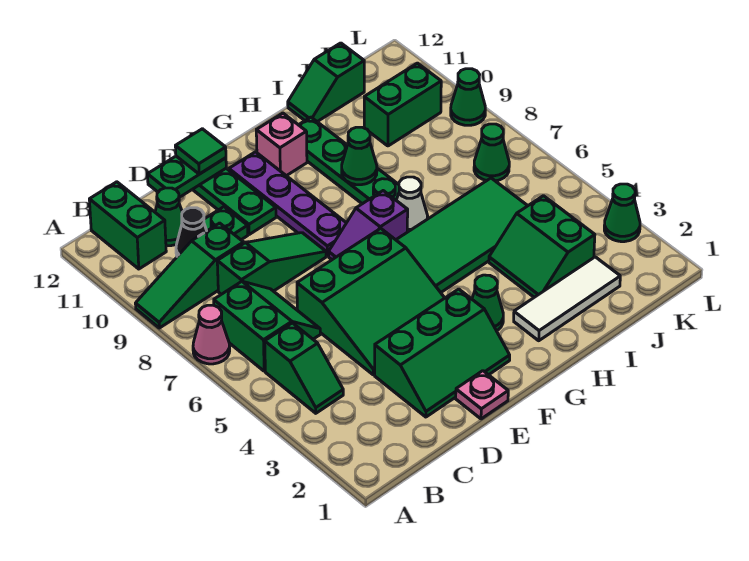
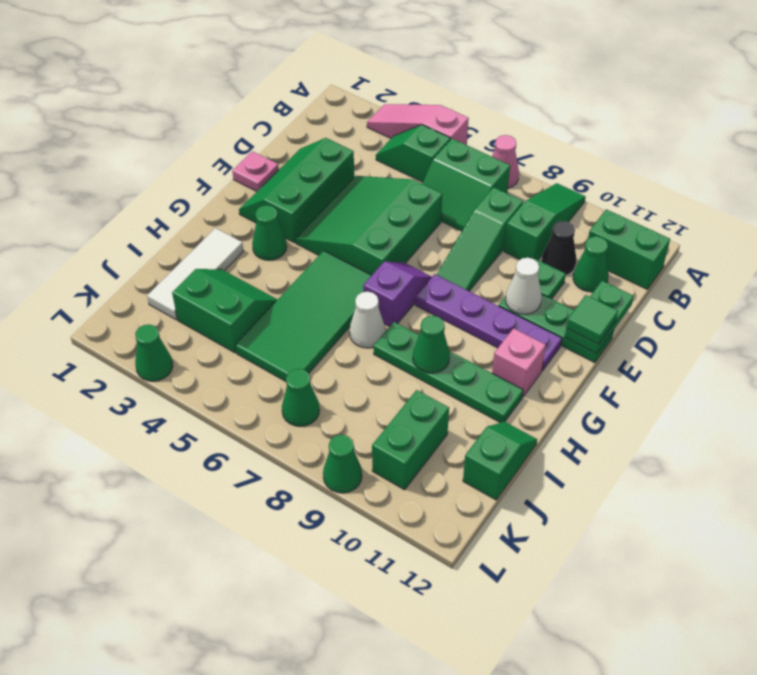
none -> pink slope A3:A5 level 1 top 5
none -> white cone E10 level 2

